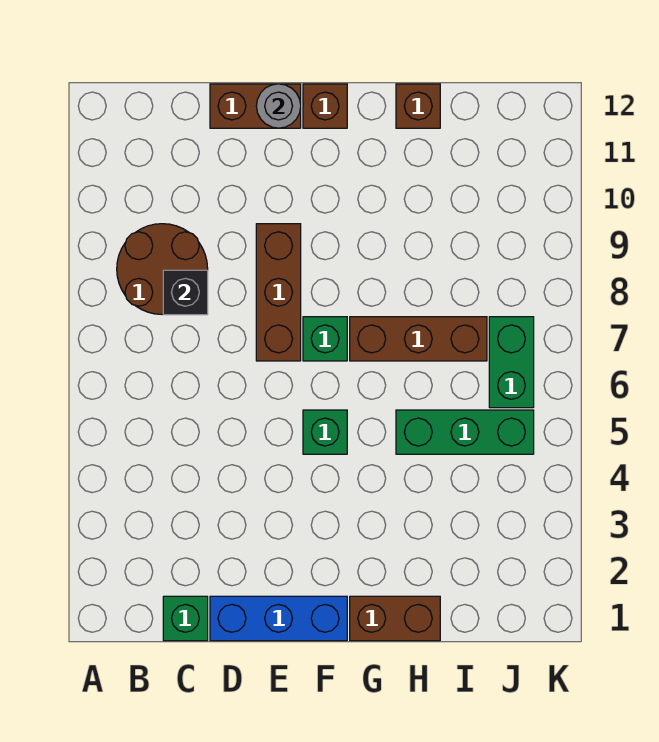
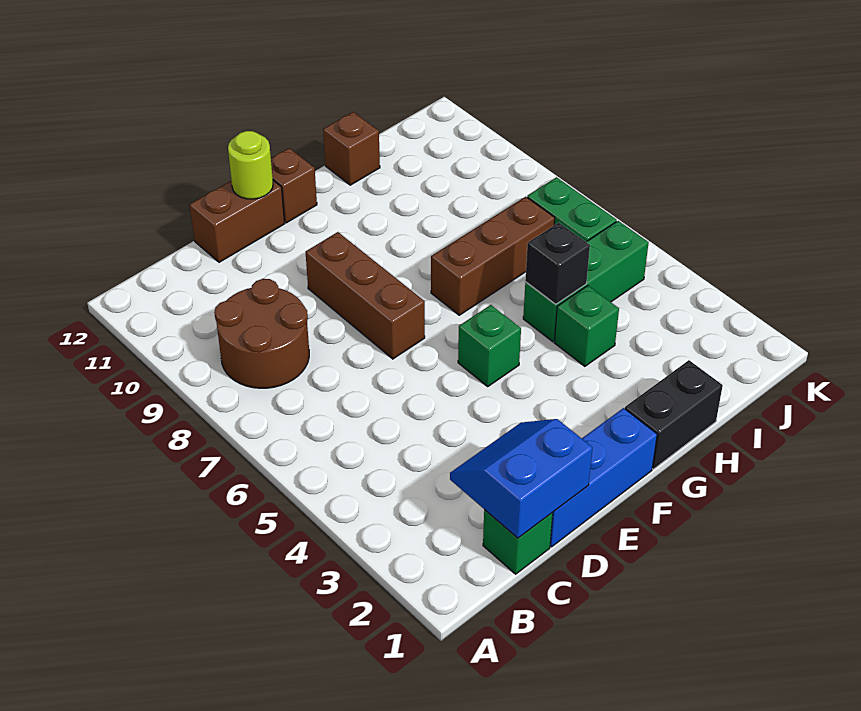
none -> blue slope C1:D2 level 2 top 1
black brick C8 level 2 -> black brick H5 level 2
grey round brick E12 level 2 -> lime round brick E12 level 2
green brick F7 level 1 -> green brick H4 level 1
brown brick G1:H1 level 1 -> black brick G1:H1 level 1

